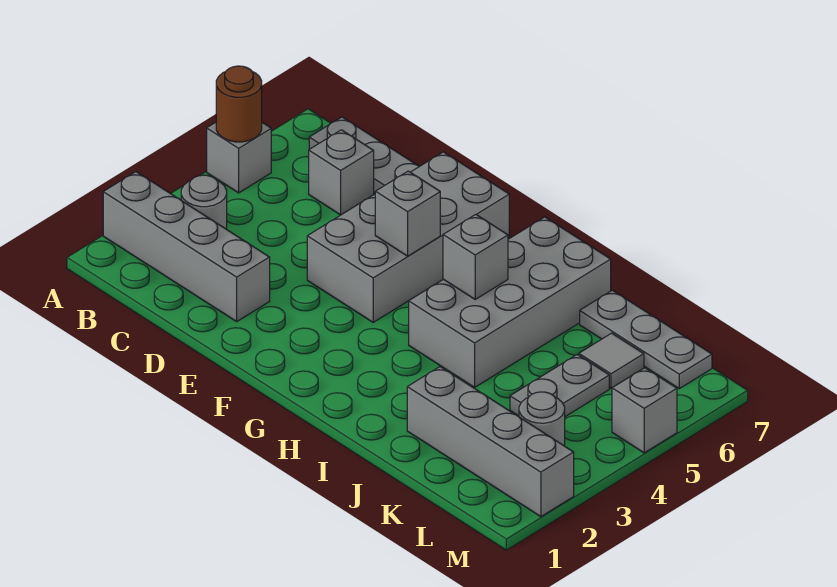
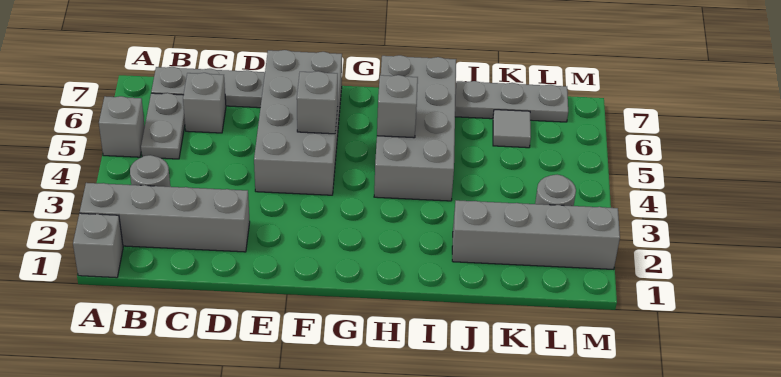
brown round brick A5 level 2 -> none
grey plate K4:K5 level 1 -> grey plate B5:B6 level 1
grey brick M5 level 1 -> grey brick A1 level 1

